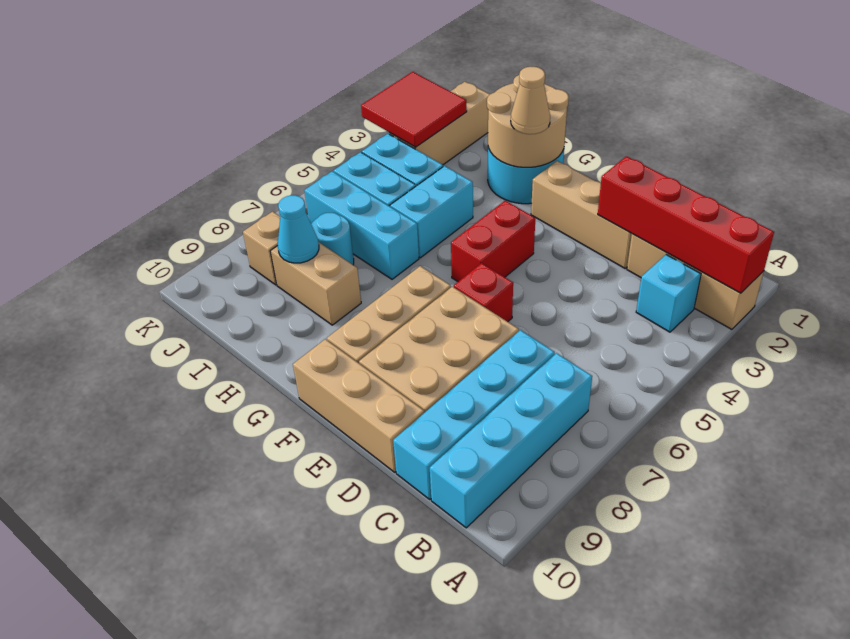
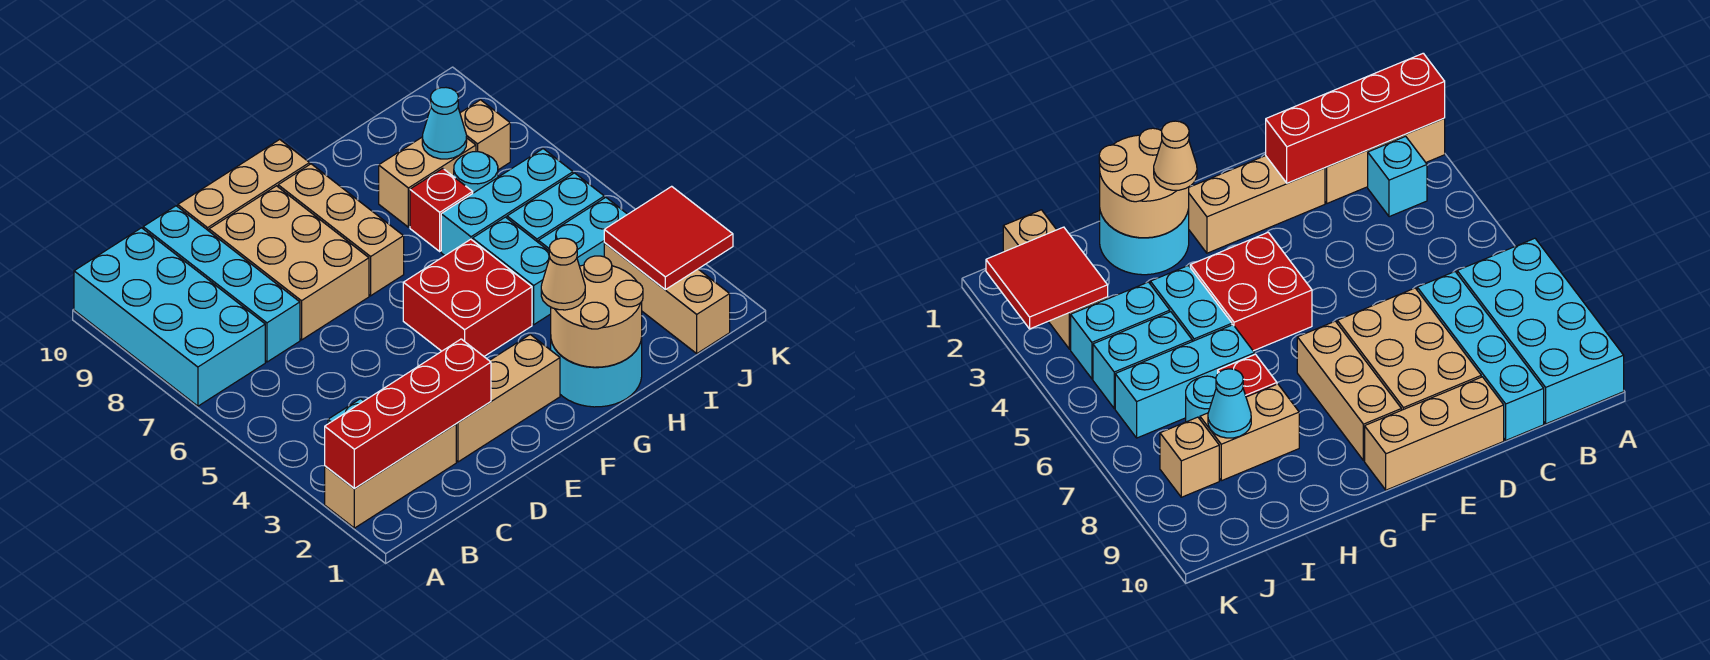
cyan brick B7:B10 level 1 -> cyan brick A7:B10 level 1
red brick E6 level 1 -> red brick H7 level 1
red brick F4:F5 level 1 -> red brick F4:G5 level 1

